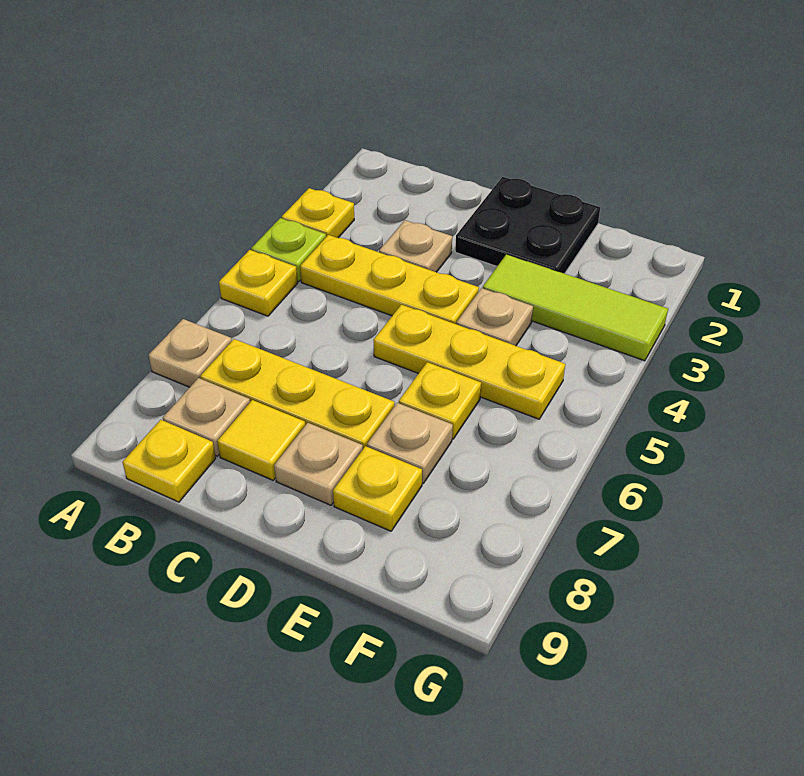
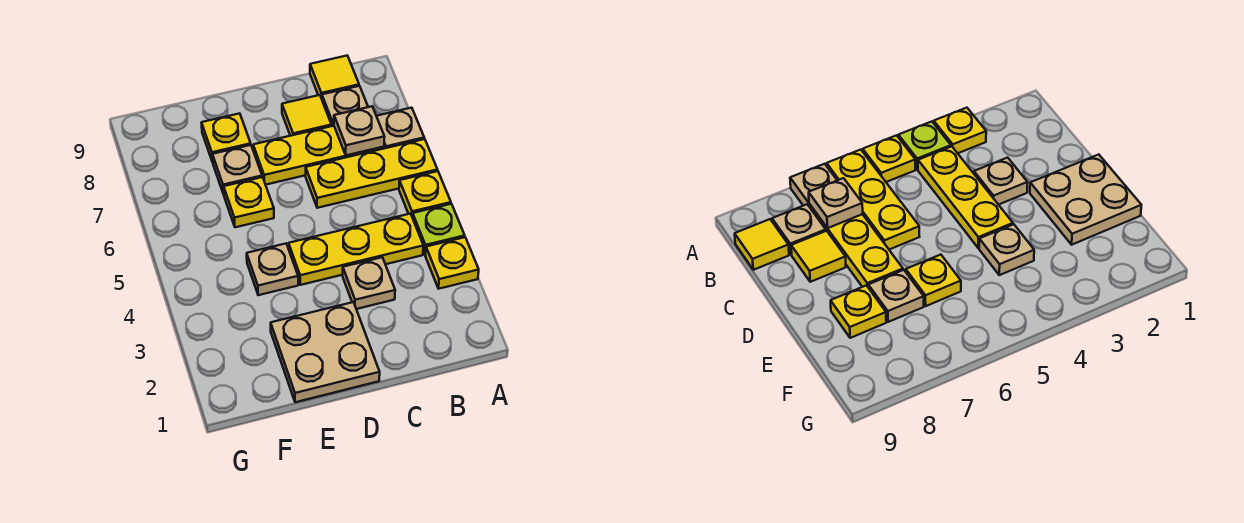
yellow plate B9 level 1 -> yellow tile B9 level 1
black plate D1:E2 level 1 -> tan plate D1:E2 level 1
yellow plate D5:F5 level 1 -> yellow plate A6:C6 level 1
tan plate D8 level 1 -> tan plate B7 level 2
lime tile E3:G3 level 1 -> none

